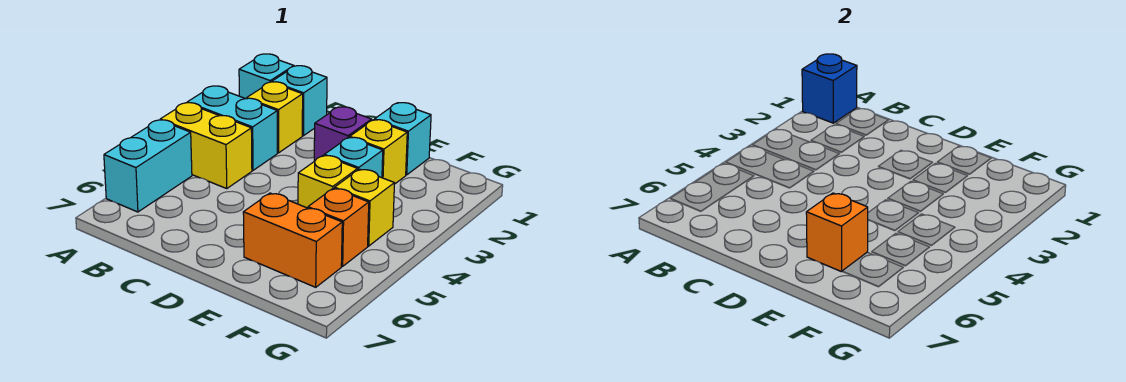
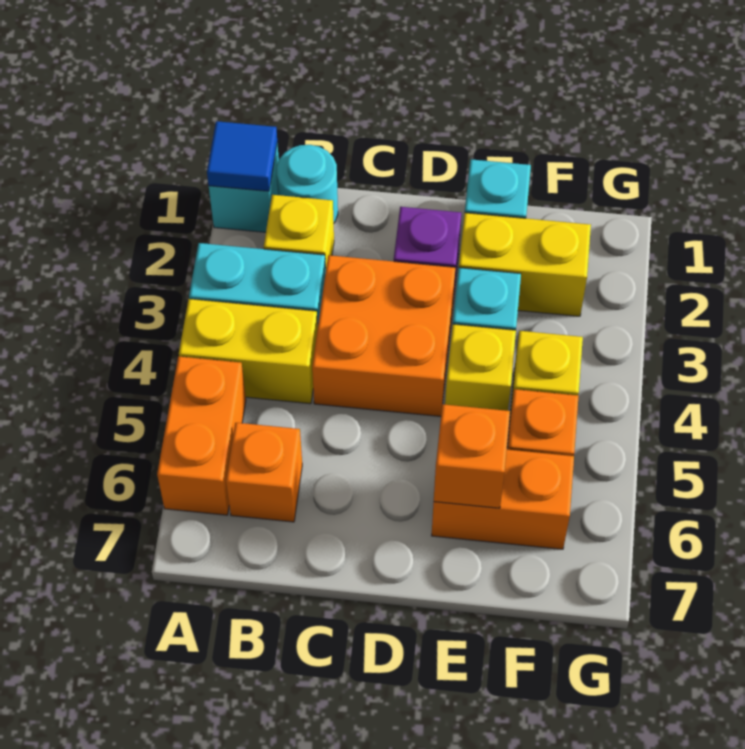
blue brick A1 level 2 -> blue tile A1 level 2
cyan brick A5:A6 level 1 -> orange brick A5:A6 level 1
cyan brick B1 level 1 -> cyan round brick B1 level 1
none -> orange brick B6 level 1
none -> orange brick C3:D4 level 1
yellow brick E2 level 1 -> yellow brick E2:F2 level 1

